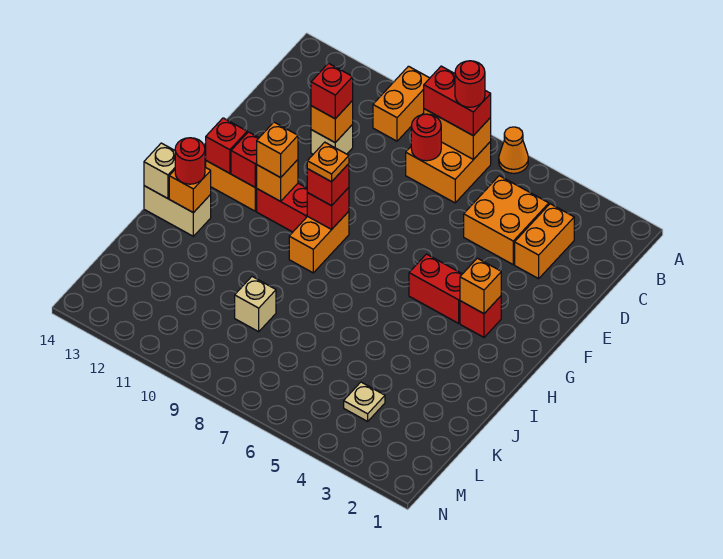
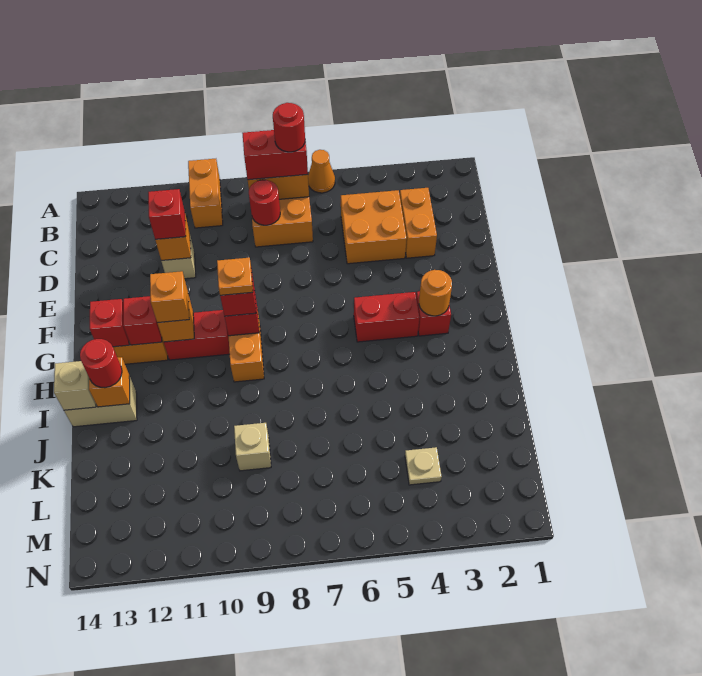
orange brick G3 level 2 -> orange round brick G3 level 2

